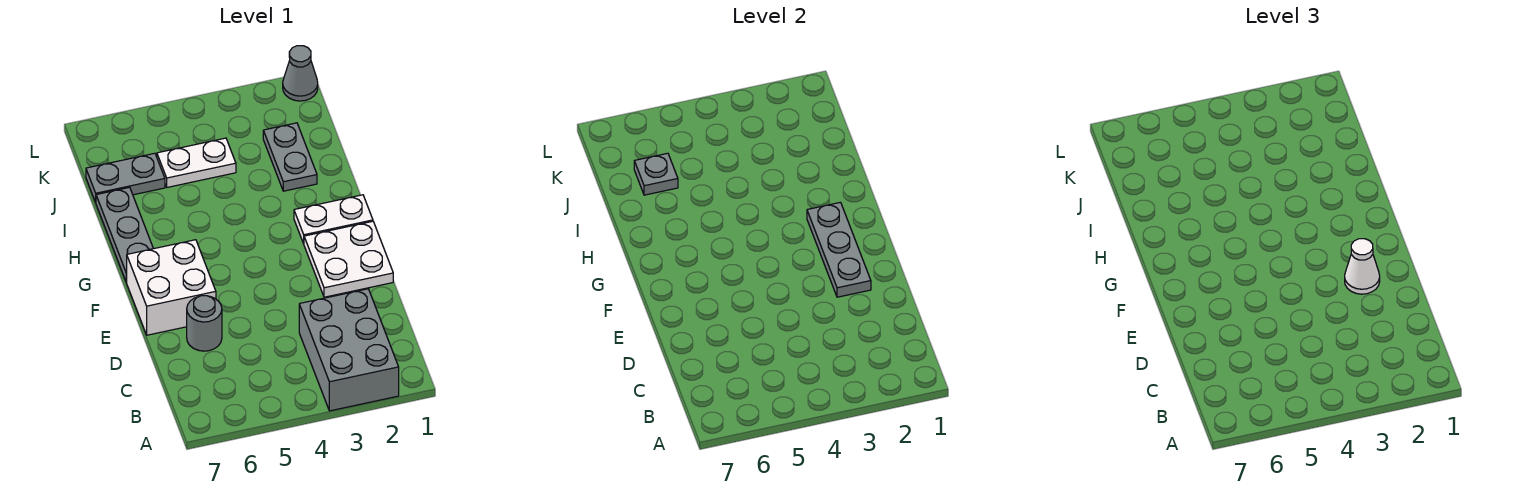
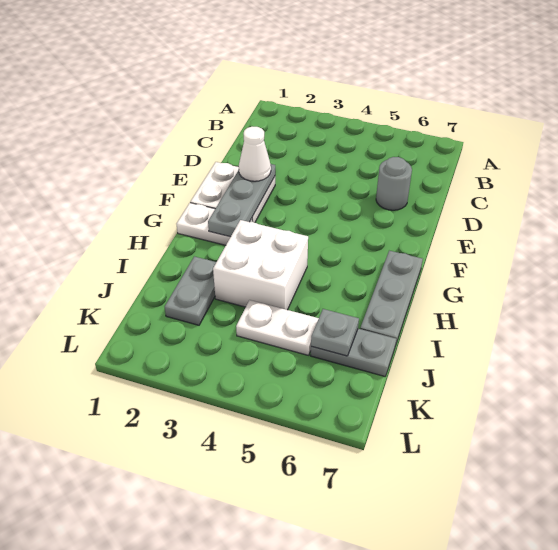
grey brick A2:C3 level 1 -> none
white brick E6:F7 level 1 -> white brick H3:I4 level 1
grey cone L1 level 1 -> none

